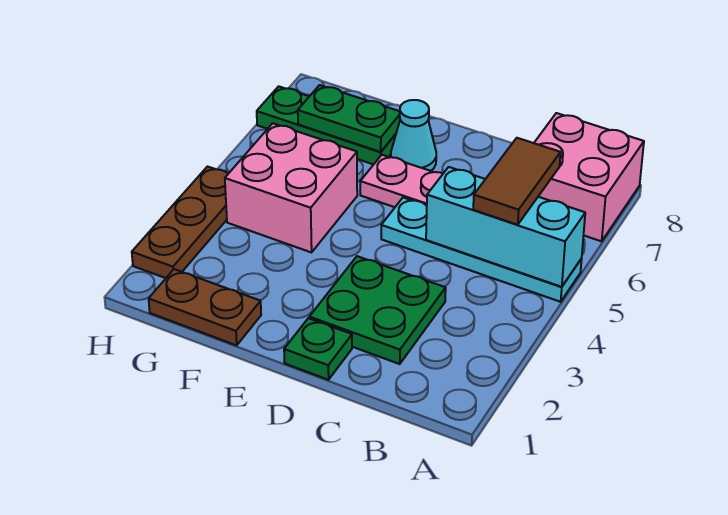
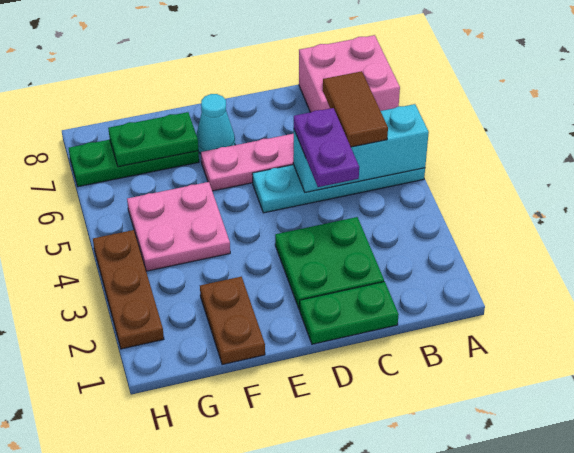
none -> purple plate C4:C5 level 3
green plate D1 level 1 -> green plate C1:D1 level 1
brown plate F1:G1 level 1 -> brown plate F1:F2 level 1
pink brick F4:G5 level 1 -> pink plate F4:G5 level 1

